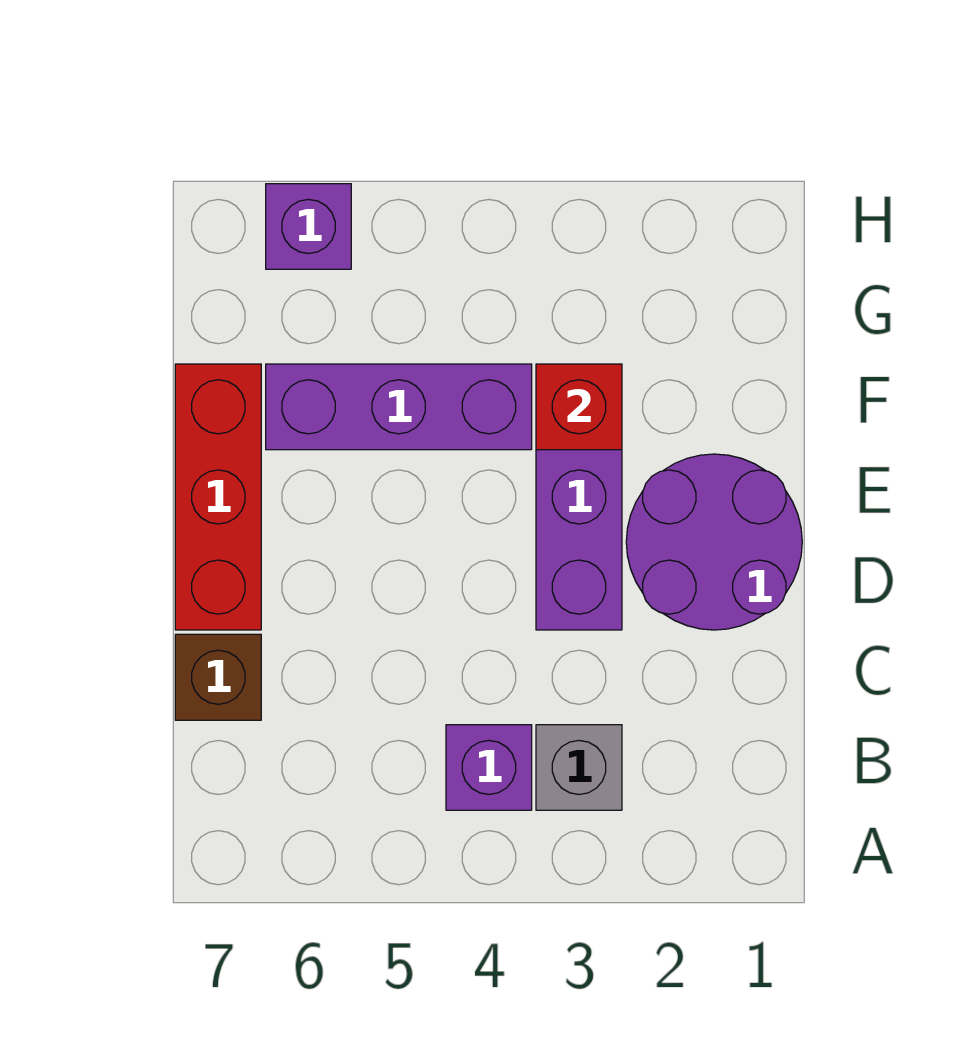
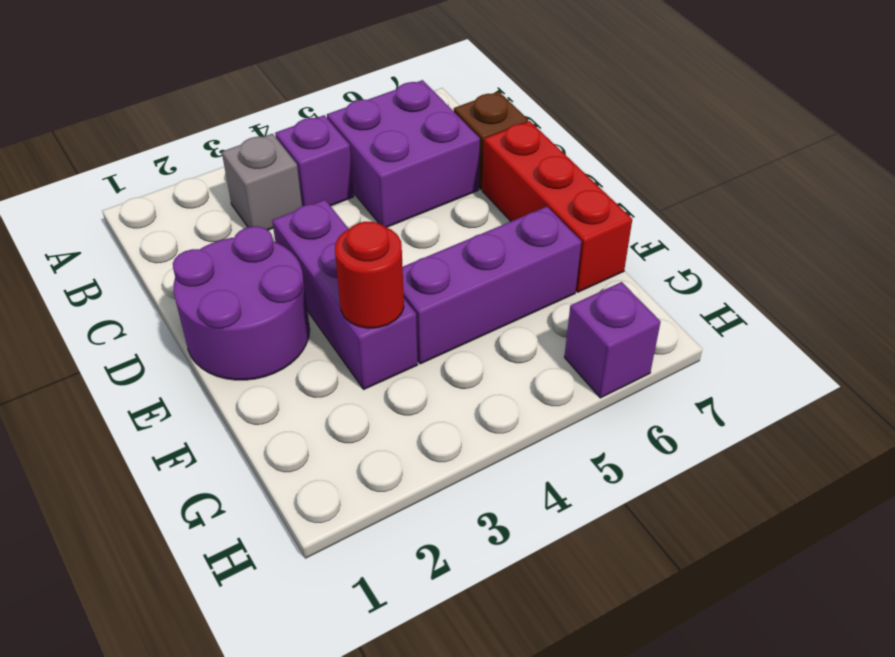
none -> purple brick B5:C6 level 1
red brick F3 level 2 -> red round brick F3 level 2

